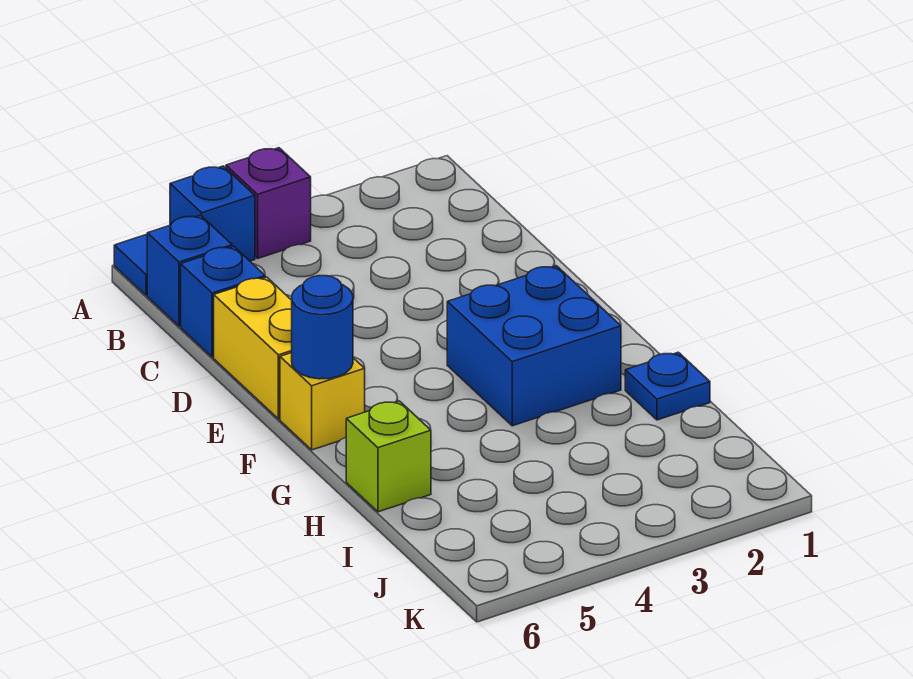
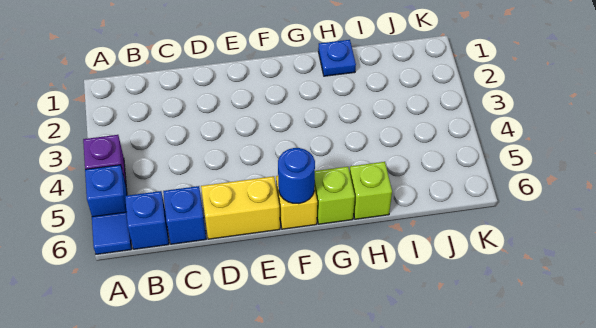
blue brick F2:G3 level 1 -> none
none -> lime brick G6 level 1

